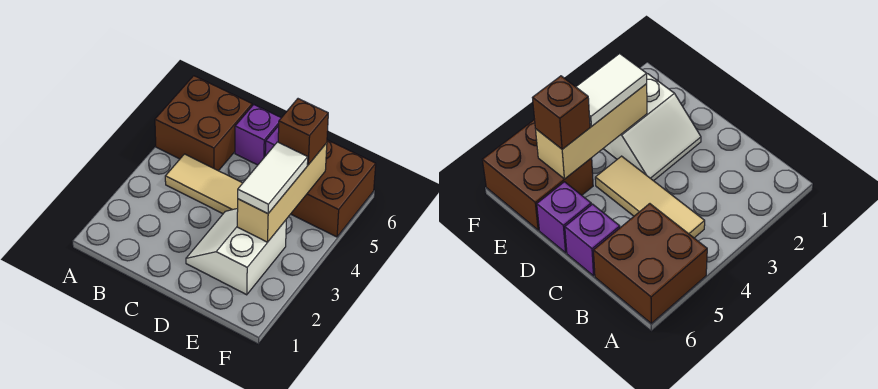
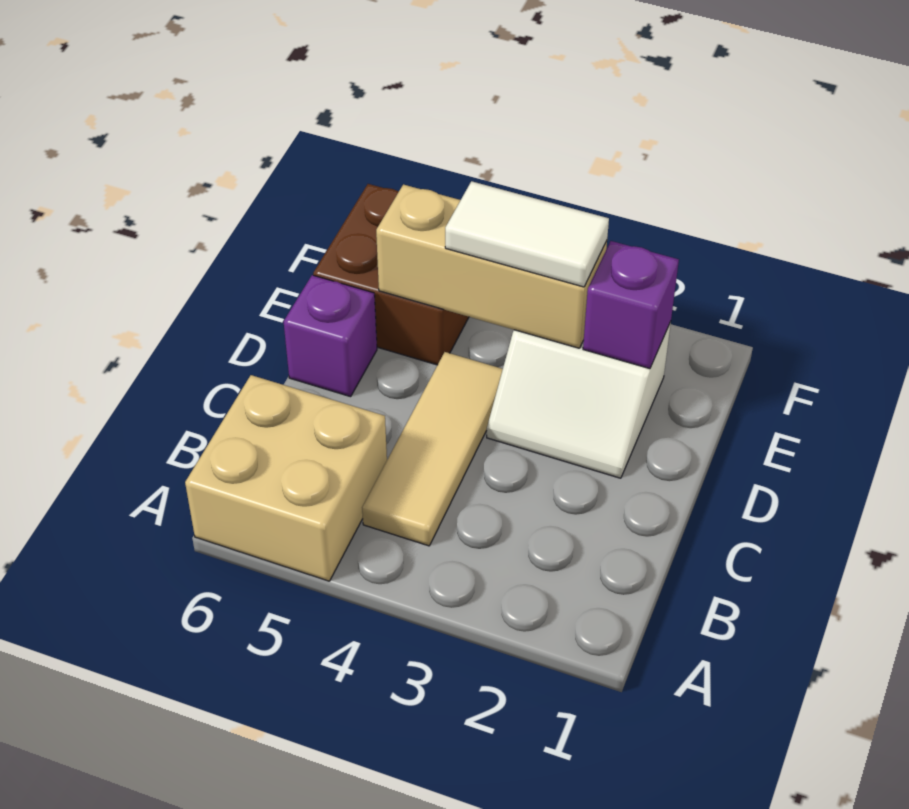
brown brick A5:B6 level 1 -> tan brick A5:B6 level 1
purple brick C6 level 1 -> purple brick E2 level 2
brown brick E5 level 3 -> none

